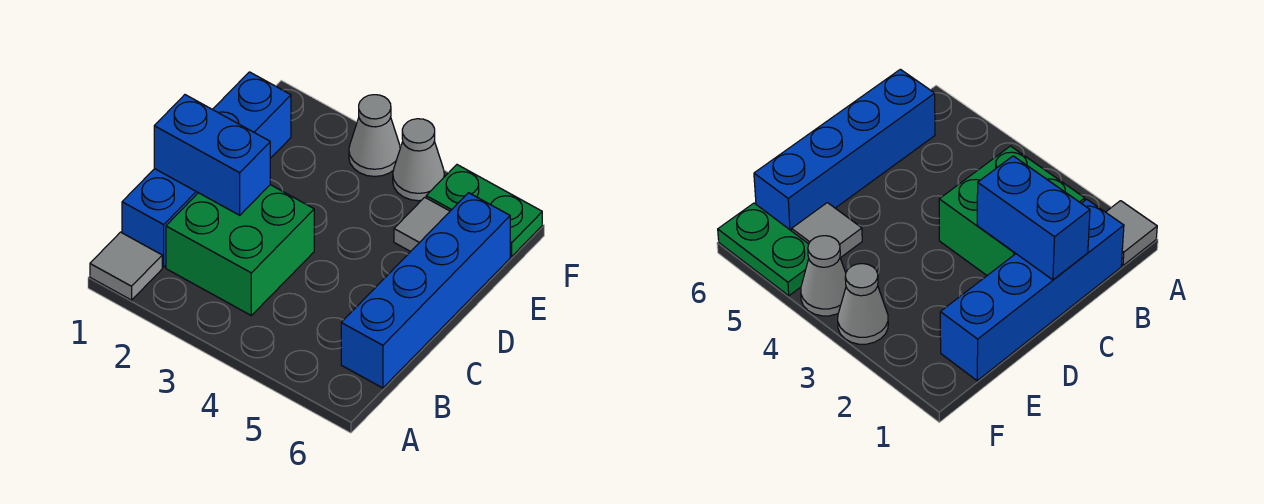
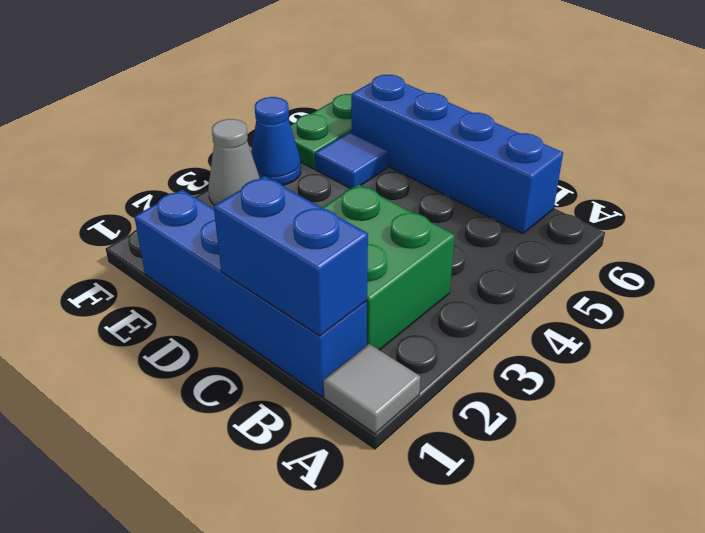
blue brick C1:C2 level 2 -> blue brick B1:C1 level 2
grey tile E5 level 1 -> blue tile E5 level 1
grey cone F4 level 1 -> blue cone F4 level 1

